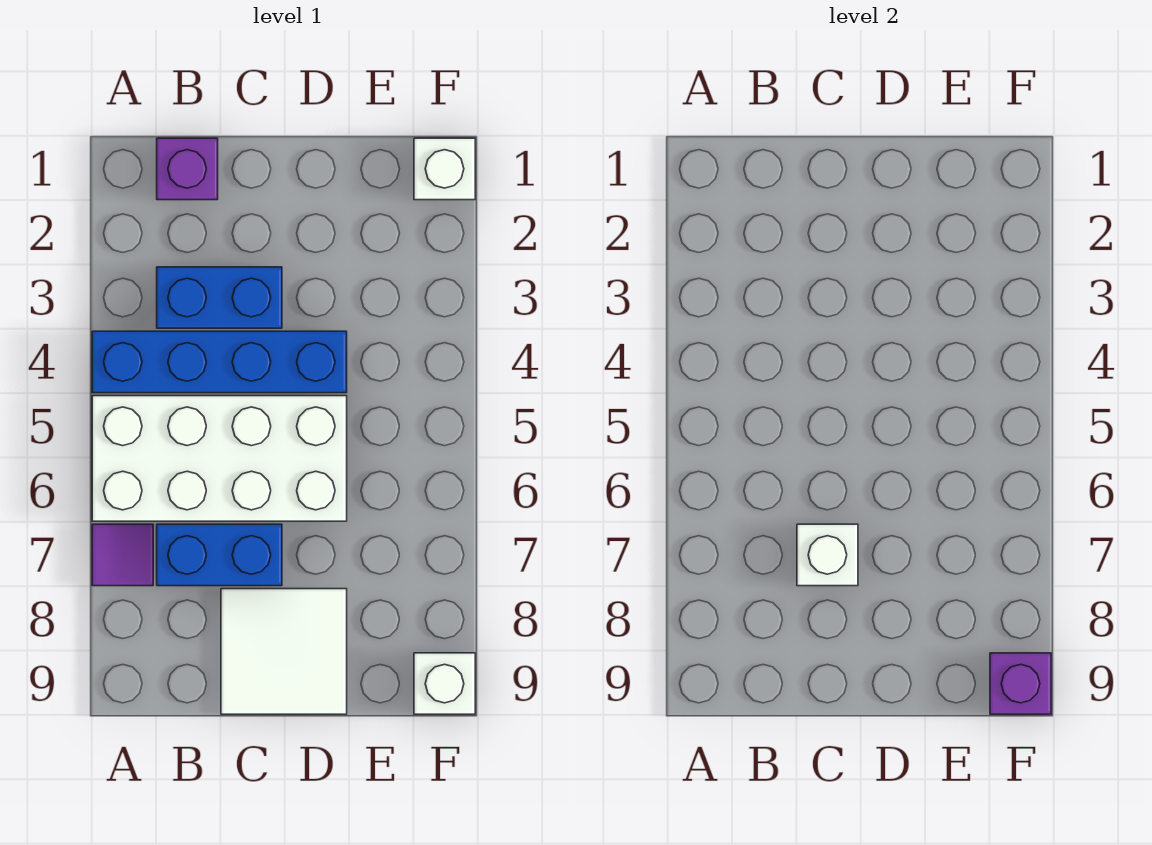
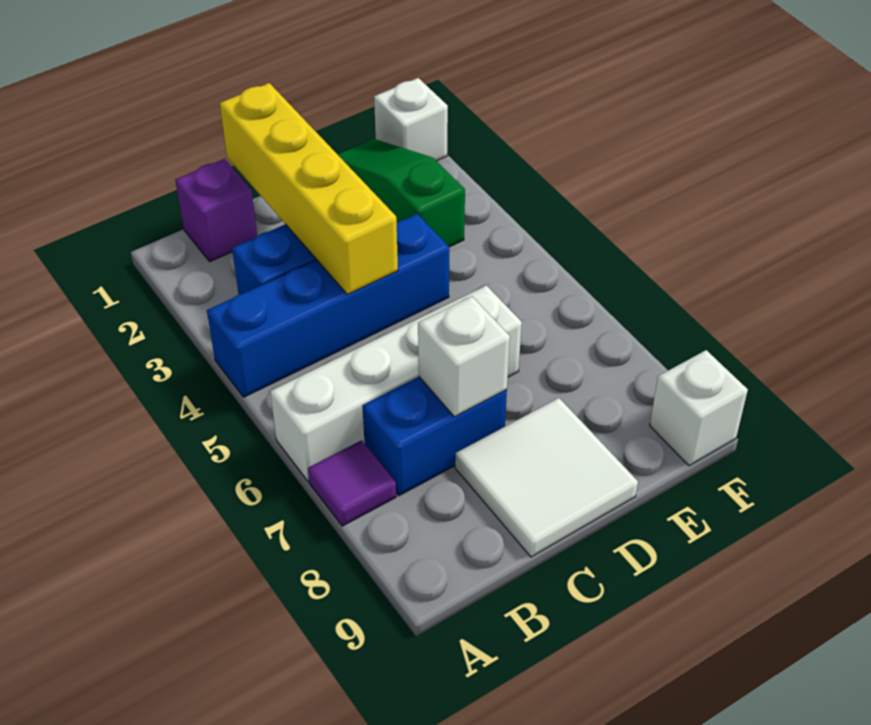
white brick A5:D6 level 1 -> white brick A6:D6 level 1
none -> yellow brick C1:C4 level 2
none -> green slope E1:E3 level 1 top 3
purple brick F9 level 2 -> none

